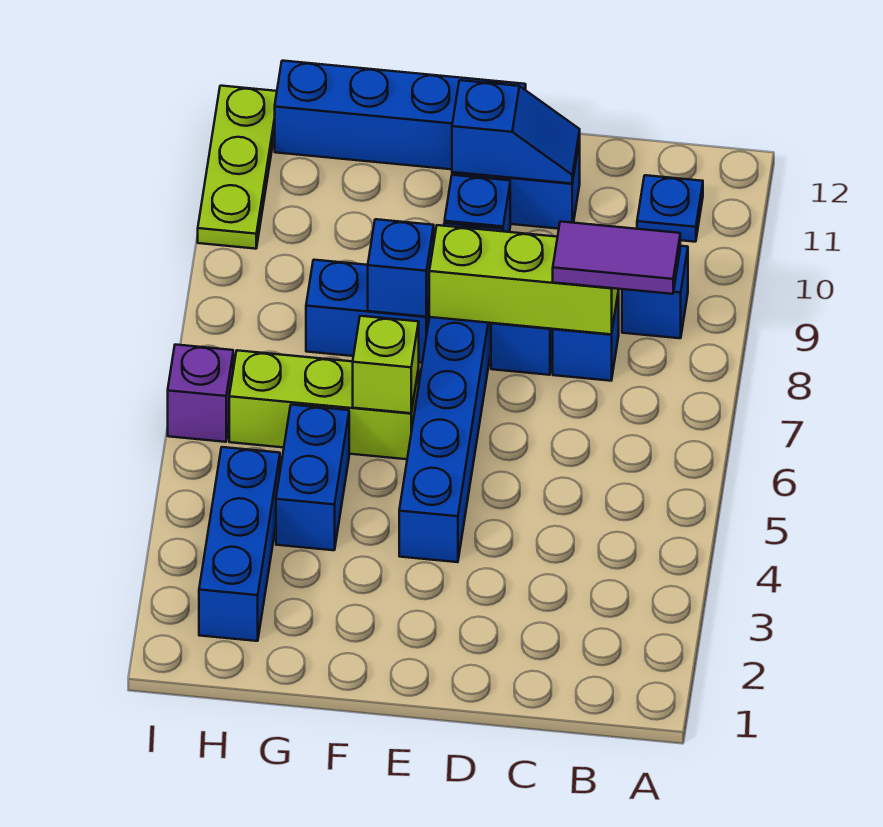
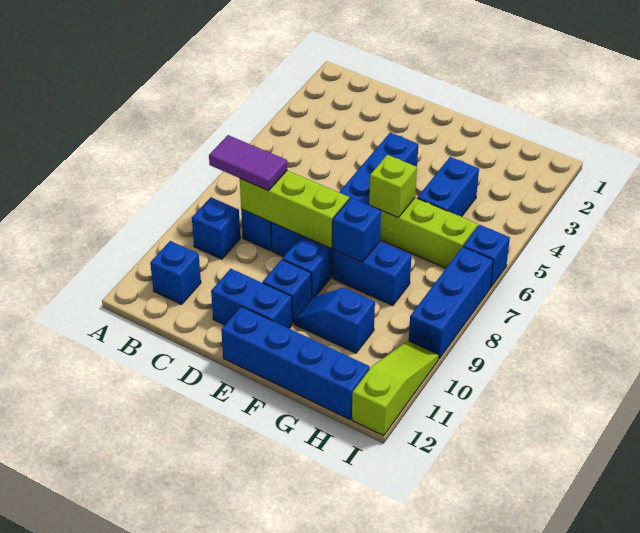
blue plate B11 level 1 -> blue brick B11 level 1
blue slope D11:E11 level 2 top E -> blue slope F10:G10 level 1 top G
blue brick H2:H4 level 1 -> blue brick I7:I9 level 1
purple brick I6 level 1 -> blue brick I6 level 1
lime plate I10:I12 level 1 -> lime slope I10:I12 level 1 top 12

